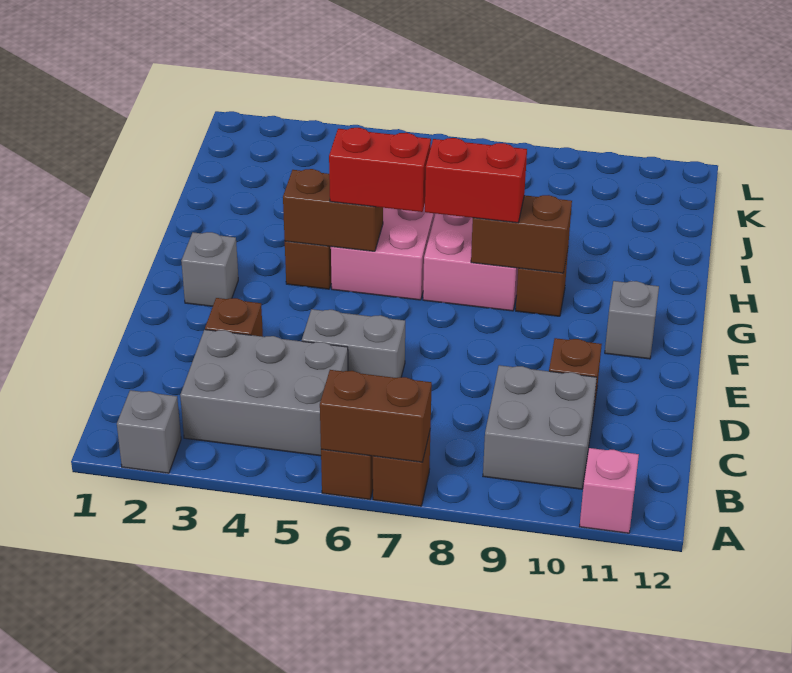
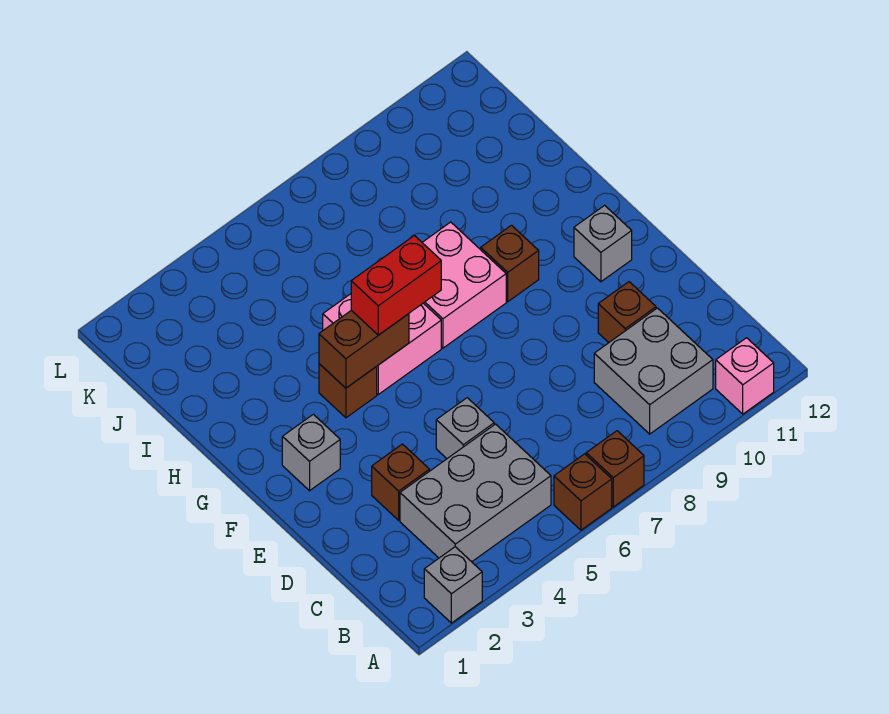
brown brick A6:A7 level 2 -> none
grey brick D5:D6 level 1 -> grey brick D5 level 1
red brick G7:G8 level 3 -> none
brown brick G8:G9 level 2 -> none

